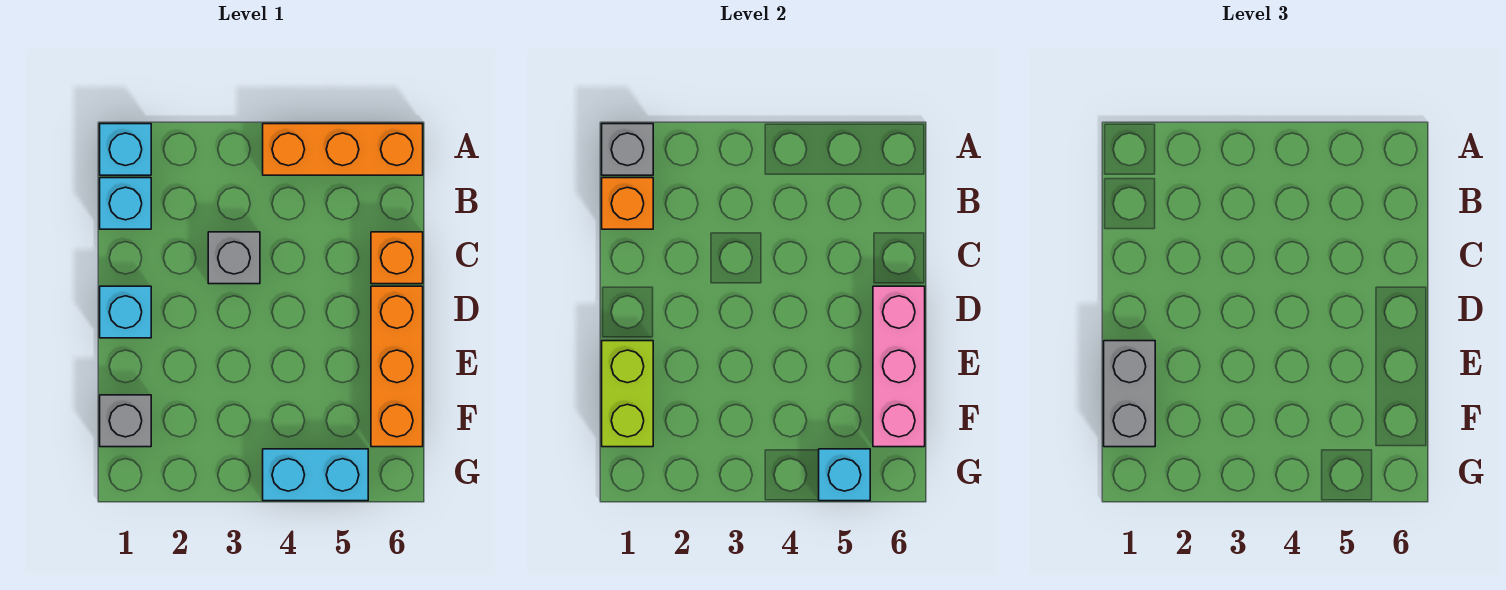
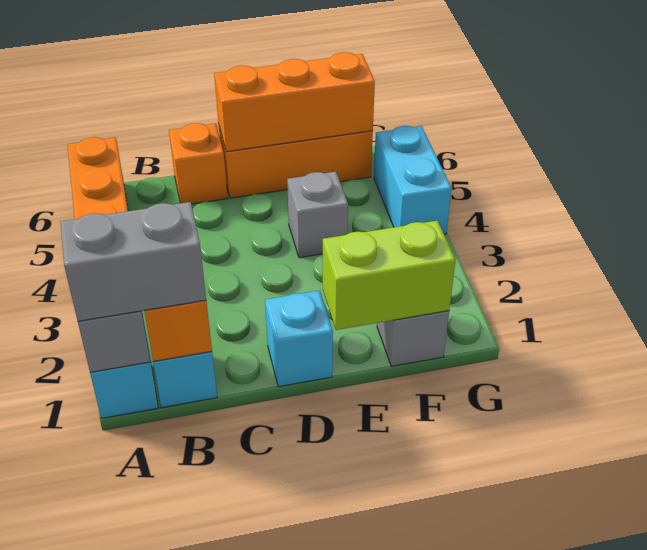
grey brick C3 level 1 -> grey brick E4 level 1
pink brick D6:F6 level 2 -> orange brick D6:F6 level 2
grey brick E1:F1 level 3 -> grey brick A1:B1 level 3
cyan brick G5 level 2 -> none

